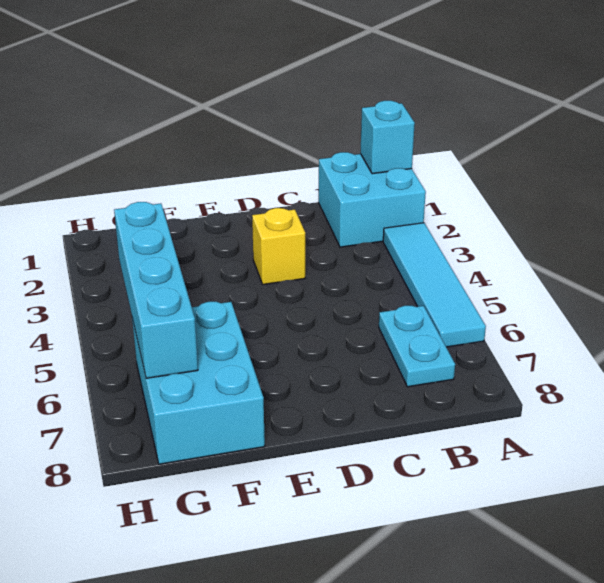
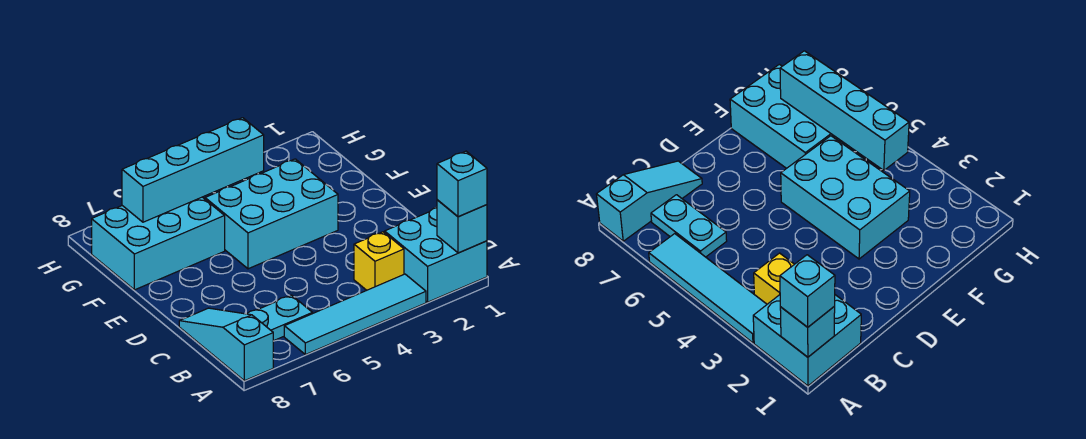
none -> cyan brick A1 level 3
none -> cyan slope A8:C8 level 1 top A
yellow brick D3 level 1 -> yellow brick B3 level 1
none -> cyan brick E3:F5 level 1

